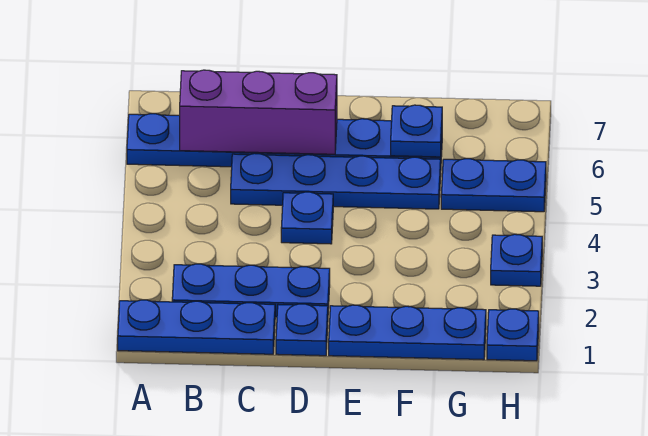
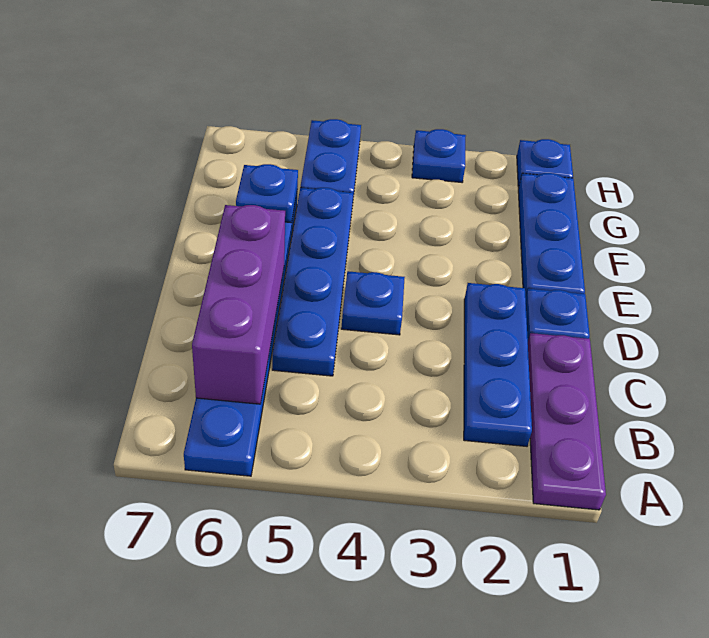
blue plate A1:C1 level 1 -> purple plate A1:C1 level 1

